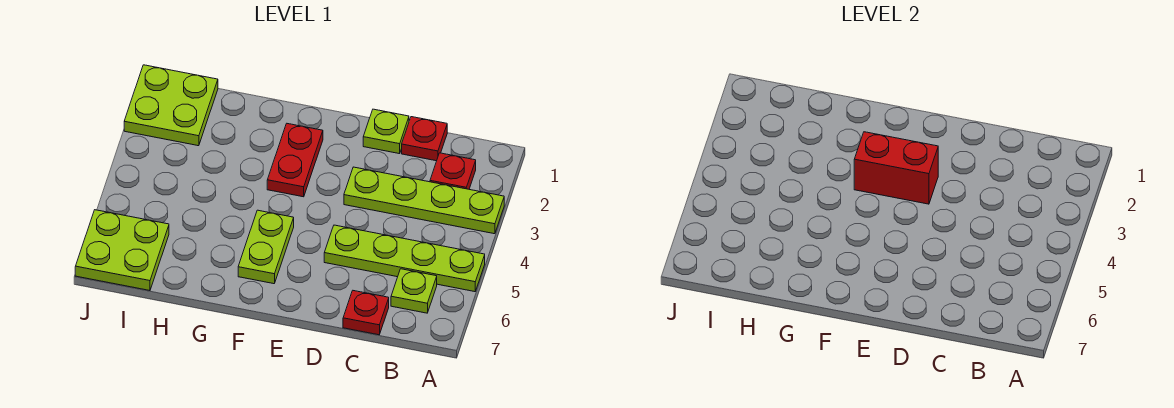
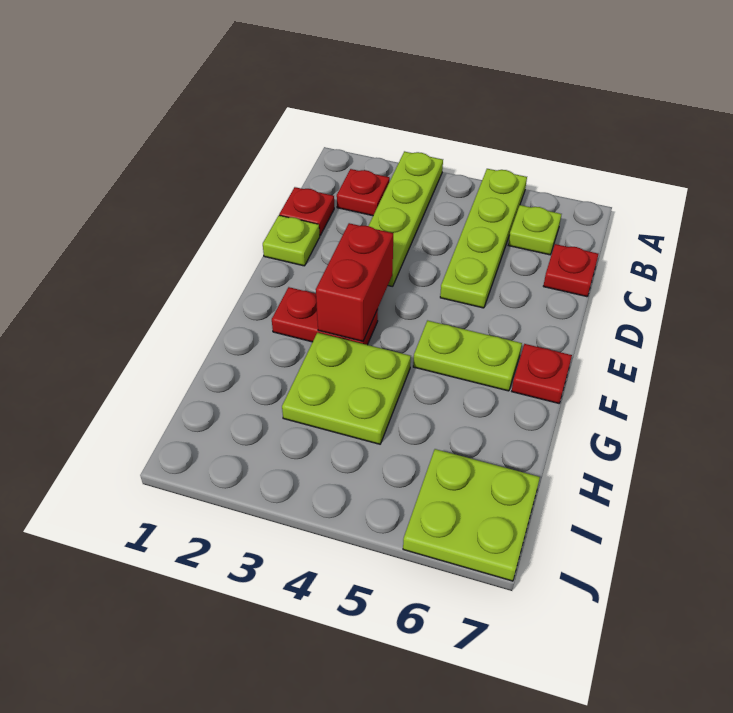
none -> red plate F7 level 1
lime plate I1:J2 level 1 -> lime plate G3:H4 level 1

